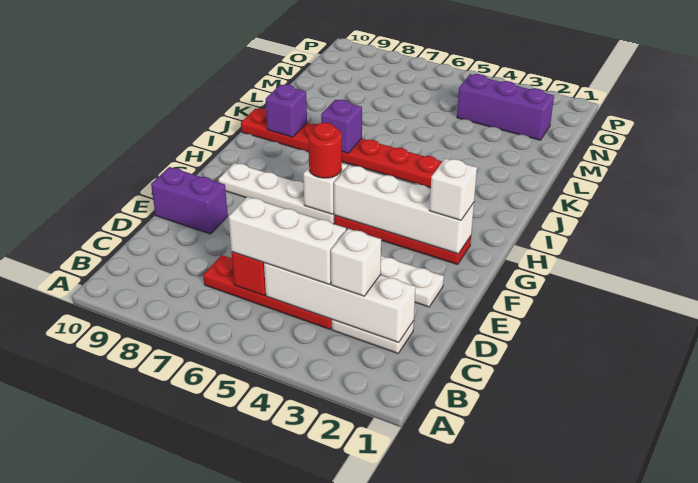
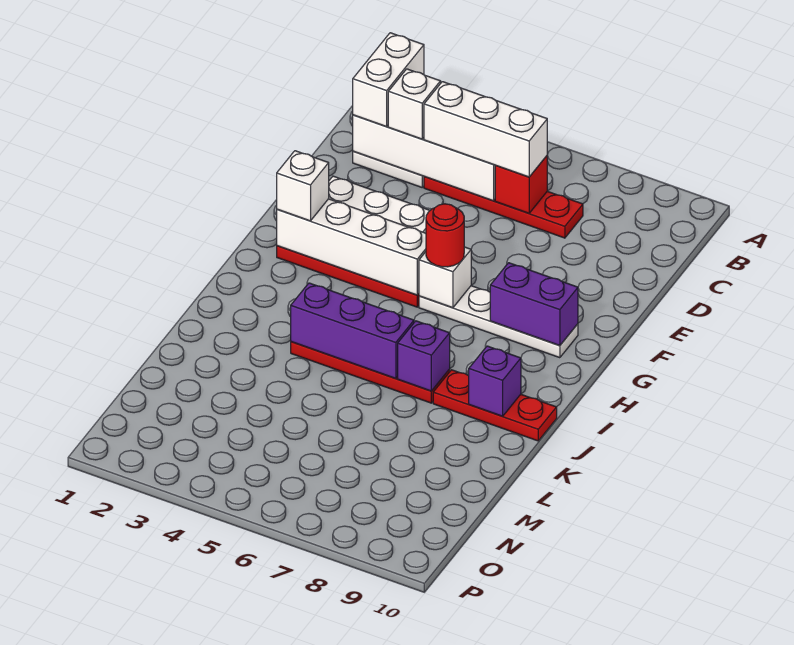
none -> white brick B2:C2 level 3
purple brick E9:E10 level 1 -> purple brick G8:G9 level 2
purple brick N2:N4 level 1 -> purple brick J4:J6 level 2

